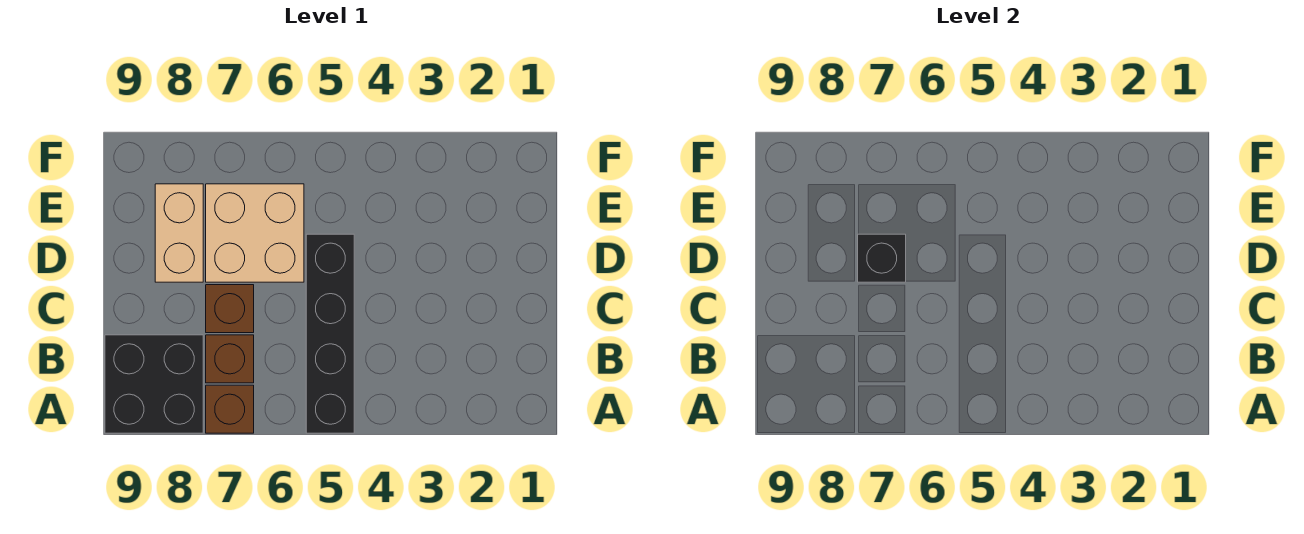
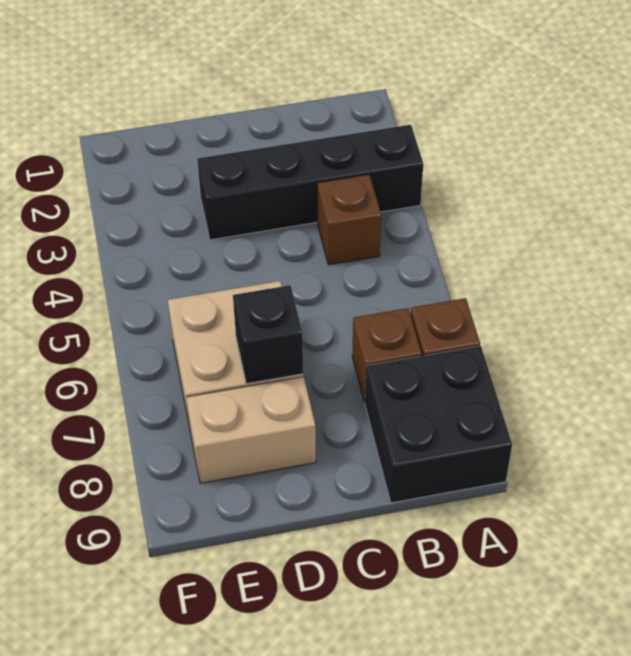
black brick A5:D5 level 1 -> black brick A3:D3 level 1
brown brick C7 level 1 -> brown brick B4 level 1

